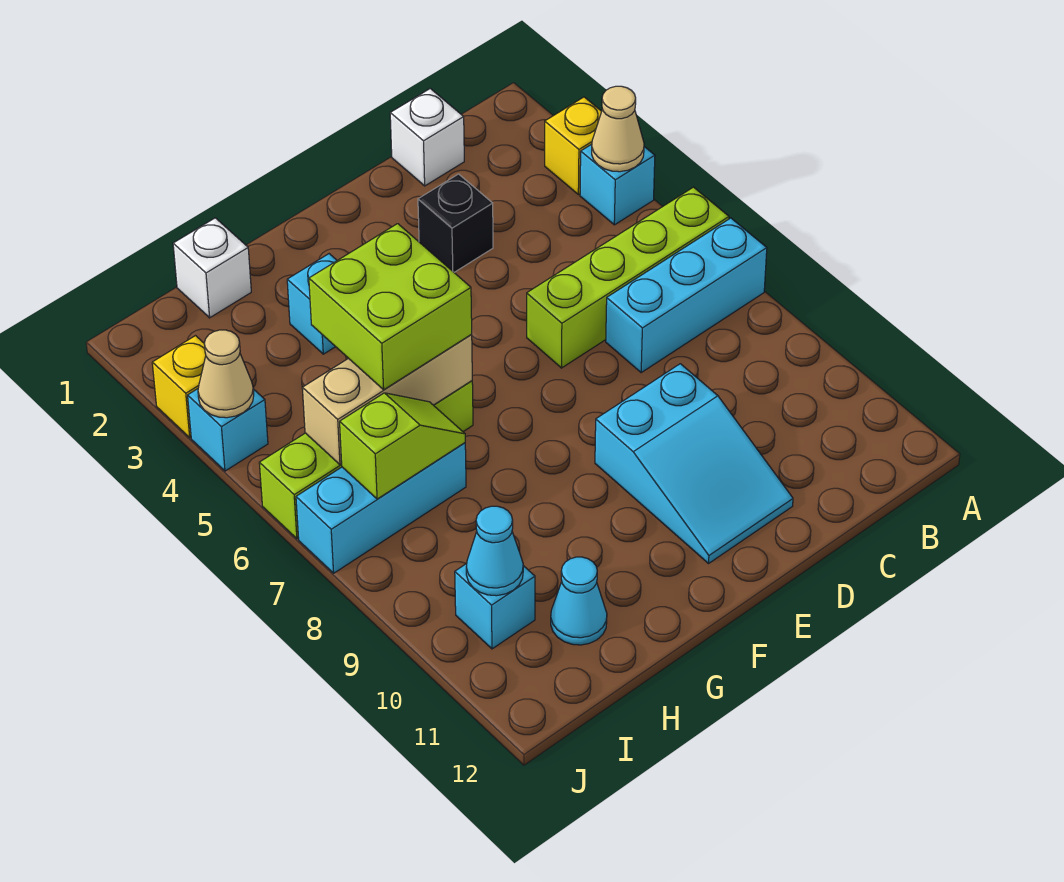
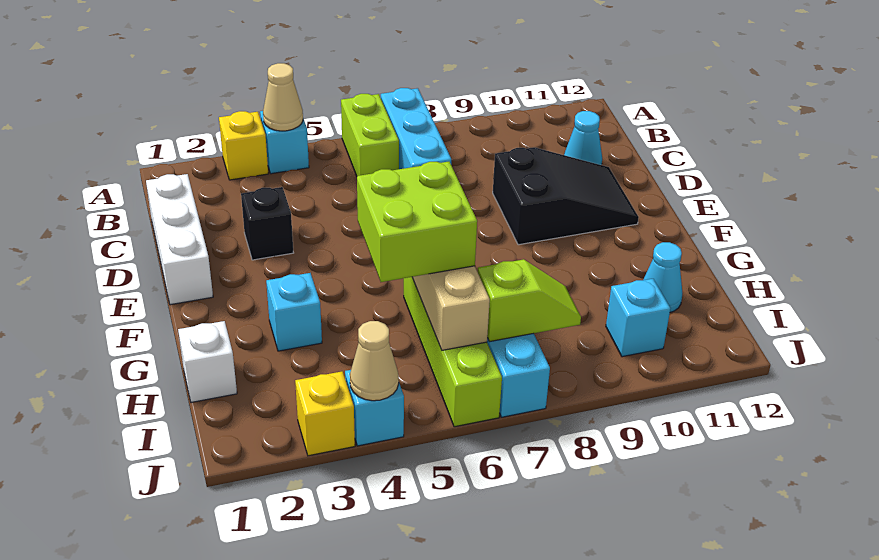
lime brick A6:D6 level 1 -> lime brick A6:B6 level 1
white brick C1 level 1 -> white brick C1:E1 level 1
cyan slope D9:E11 level 1 top 9 -> black slope D9:E11 level 1 top 9
lime slope H7:I7 level 2 top I -> lime slope I7:I8 level 2 top 7
cyan cone I10 level 2 -> cyan cone C11 level 1

